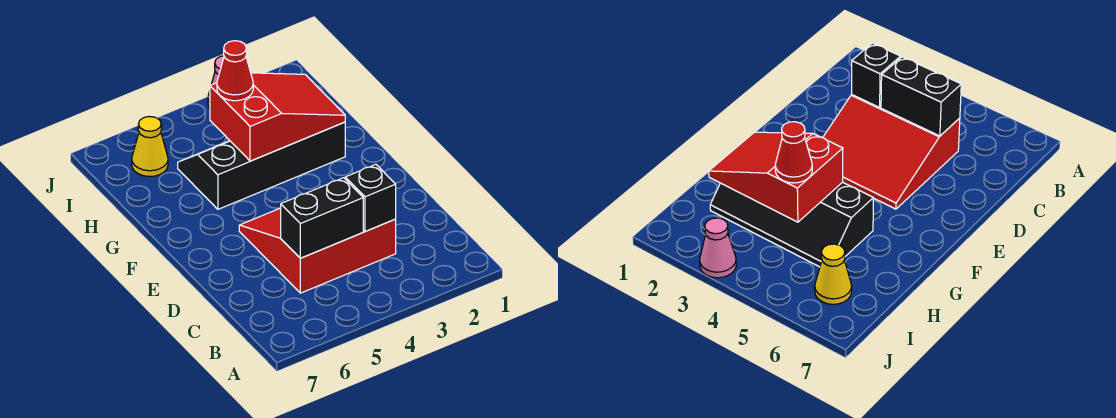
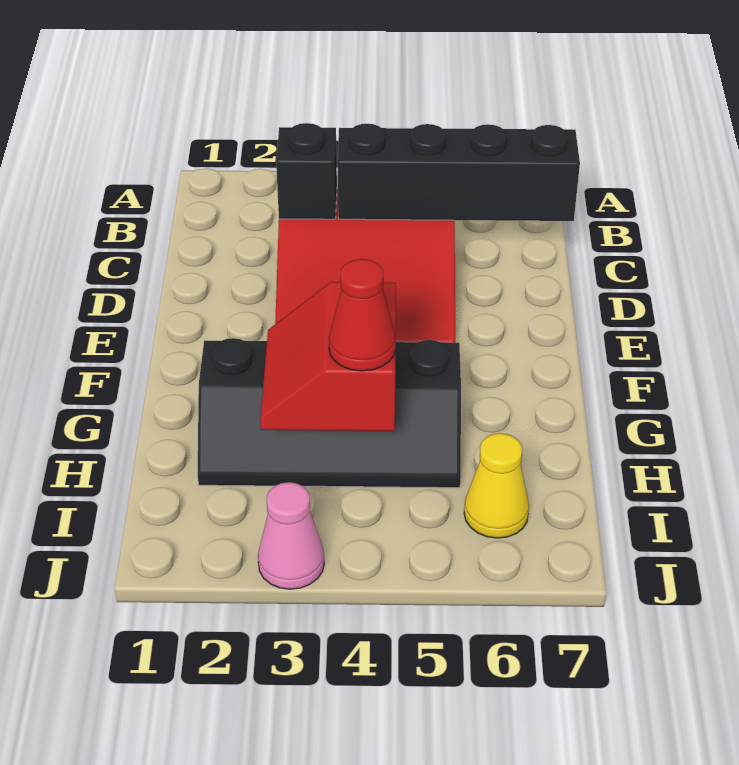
black brick C4:C5 level 2 -> black brick C4:C7 level 2
red slope G2:H4 level 2 top 4 -> red slope G3:H4 level 2 top 4

